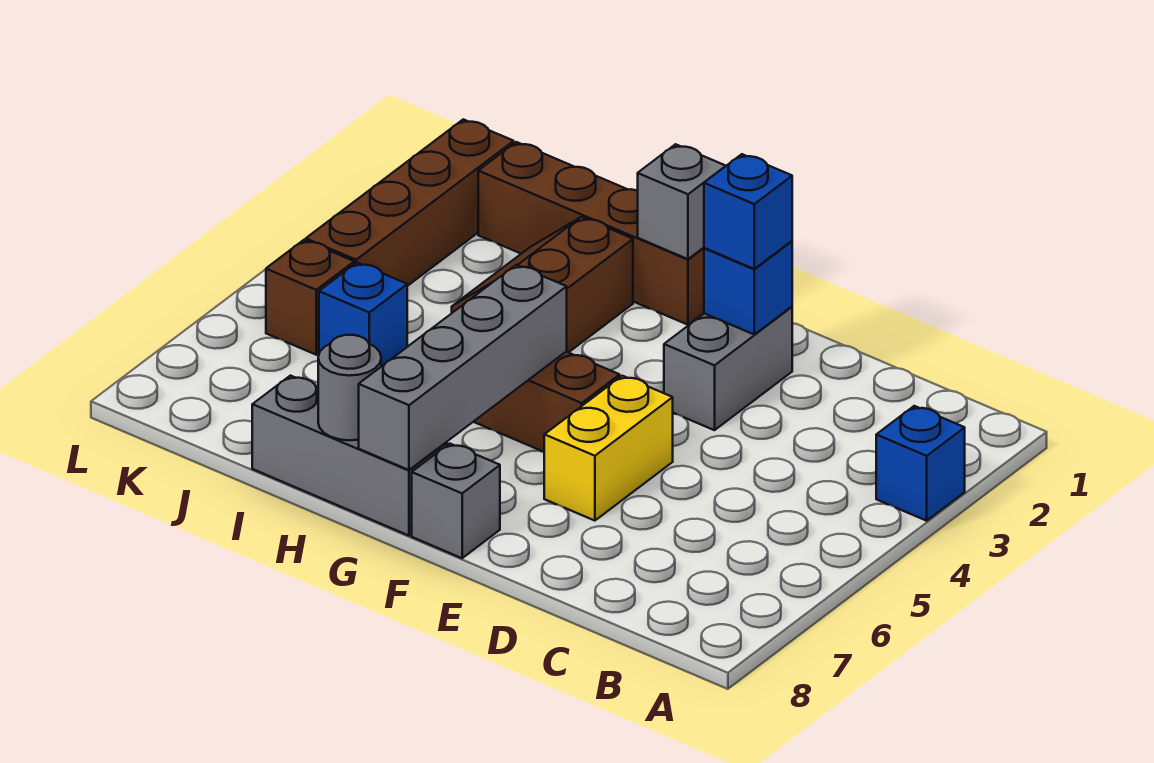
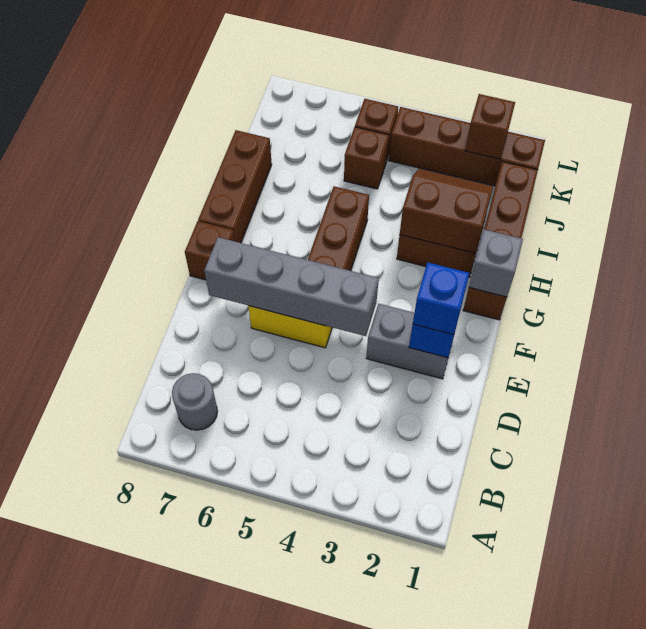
blue brick A3 level 1 -> none
grey brick F8 level 1 -> brown brick F8 level 1
grey brick G5:G8 level 2 -> grey brick E4:E7 level 2
grey brick G8:I8 level 1 -> brown brick G8:I8 level 1
none -> brown slope H2:I3 level 2 top H
grey round brick H8 level 2 -> grey round brick B7 level 1
blue brick J5 level 1 -> brown brick J5 level 1
none -> brown brick K2 level 2

